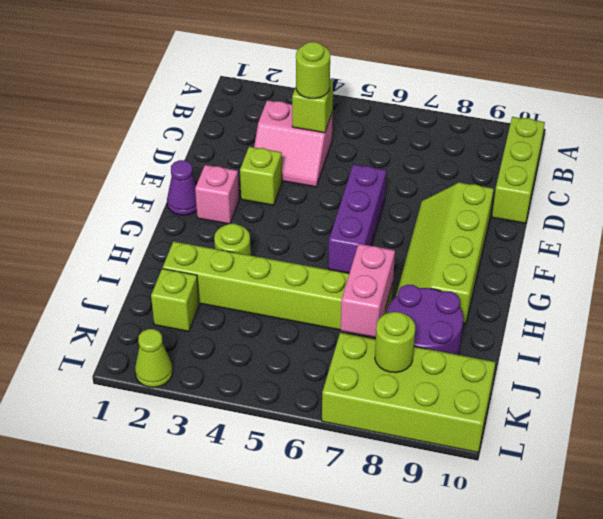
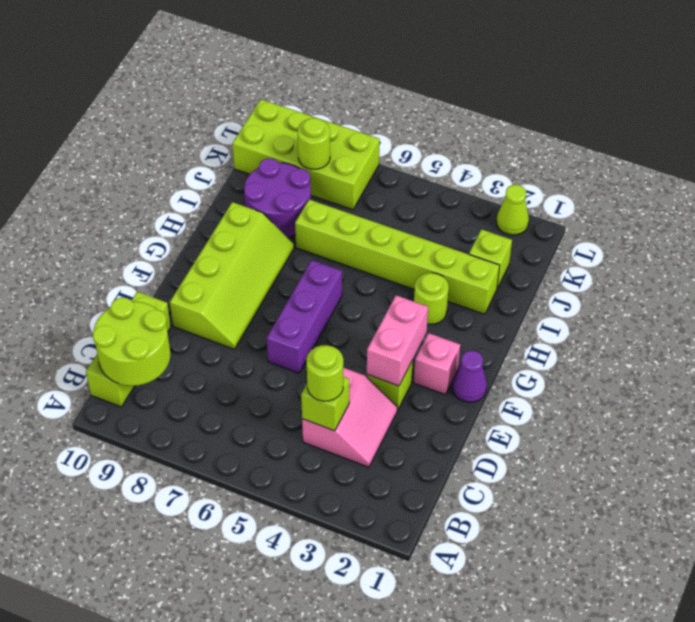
none -> lime round brick B9:C10 level 2
pink slope C3:D4 level 1 top C -> pink slope C3:D4 level 1 top 4
pink brick I7:J7 level 2 -> pink brick E3:F3 level 2

